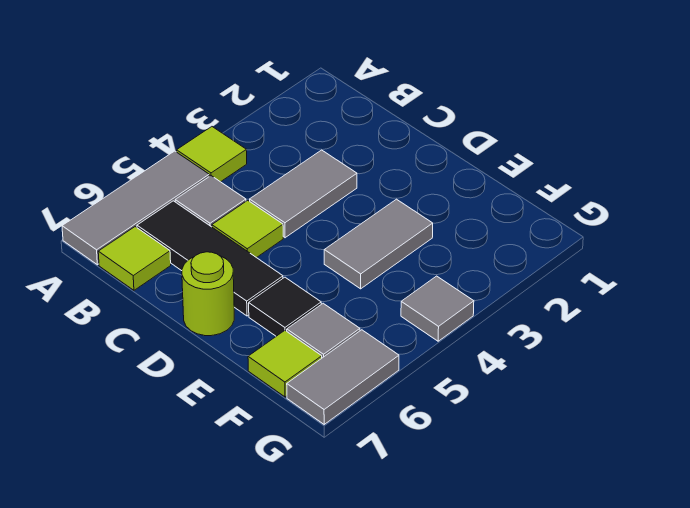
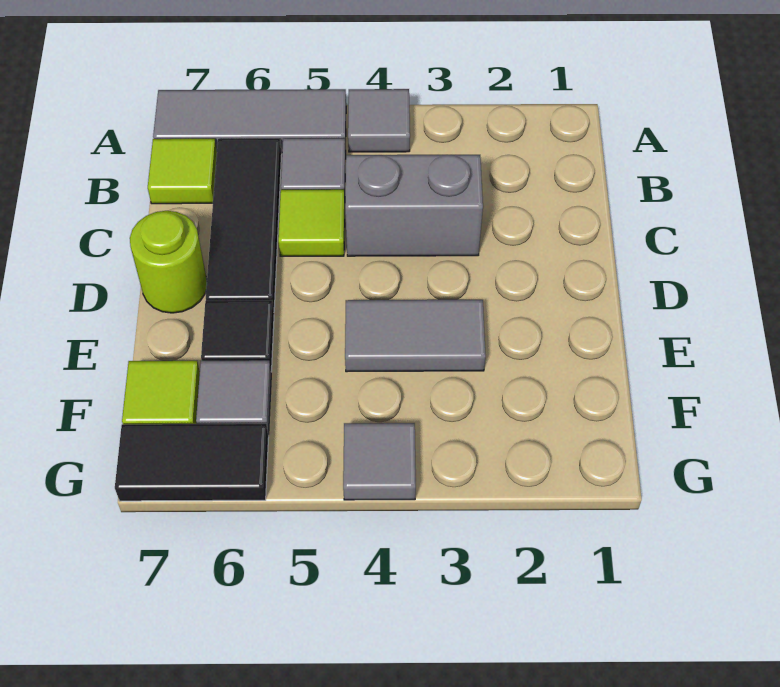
lime tile A4 level 1 -> grey tile A4 level 1
grey tile C3:C4 level 1 -> grey brick C3:C4 level 1
grey tile G6:G7 level 1 -> black tile G6:G7 level 1

